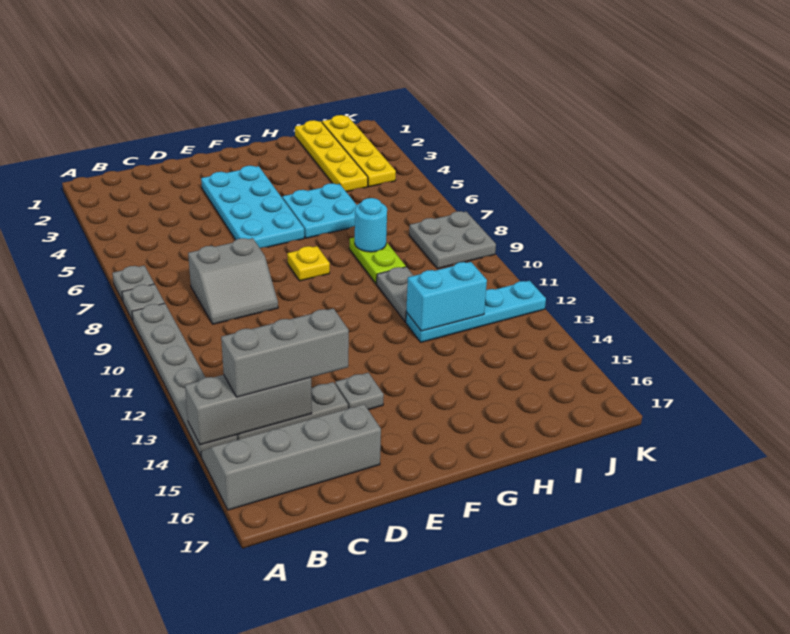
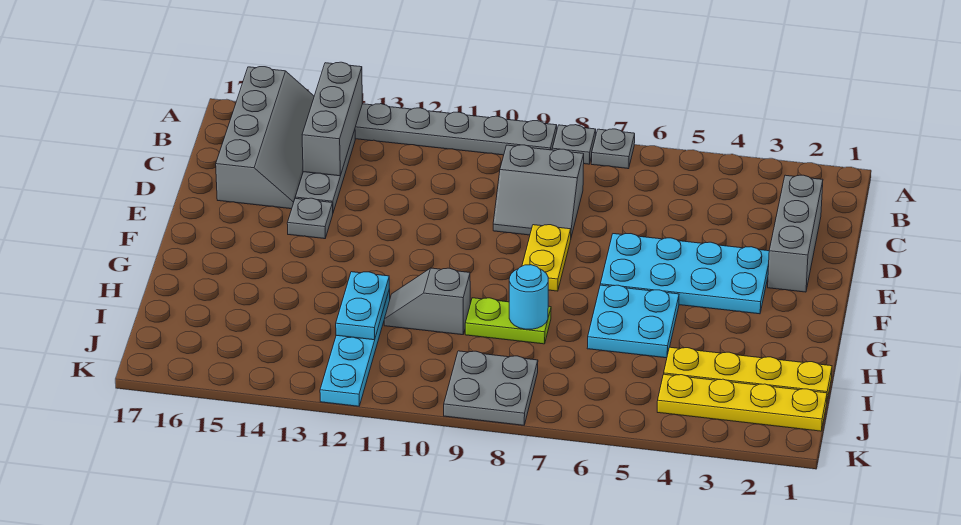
grey brick B14:D14 level 3 -> grey brick C2:E2 level 1
grey slope C8:D9 level 1 top 8 -> grey slope C8:D9 level 1 top C
yellow plate F8 level 1 -> yellow plate E8:F8 level 1
grey plate H10:H11 level 1 -> grey slope H10:H11 level 1 top 10
cyan brick H12:I12 level 2 -> cyan plate H12:I12 level 2

